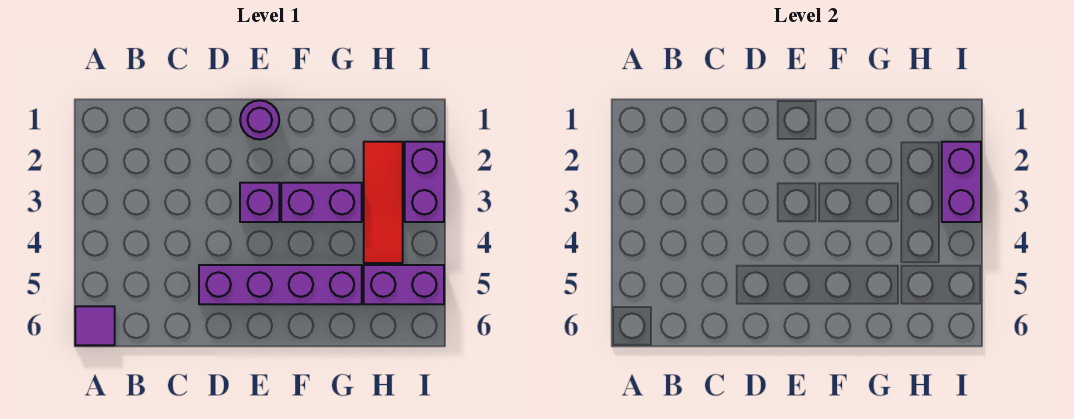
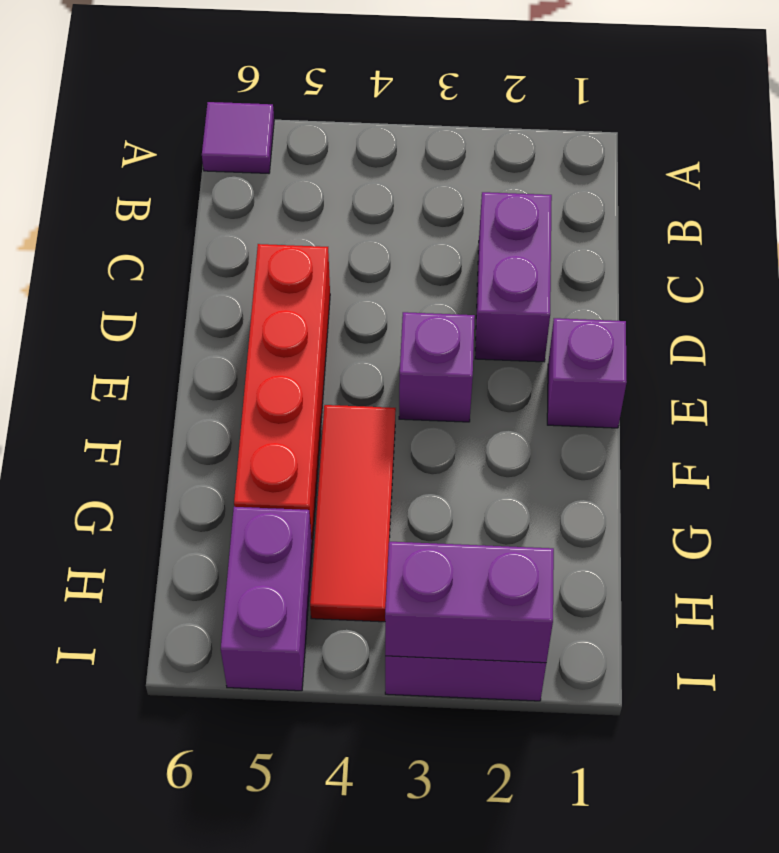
purple brick D5:G5 level 1 -> red brick D5:G5 level 1
purple round brick E1 level 1 -> purple brick E1 level 1
purple brick F3:G3 level 1 -> purple brick C2:D2 level 1
red tile H2:H4 level 1 -> red tile F4:H4 level 1

